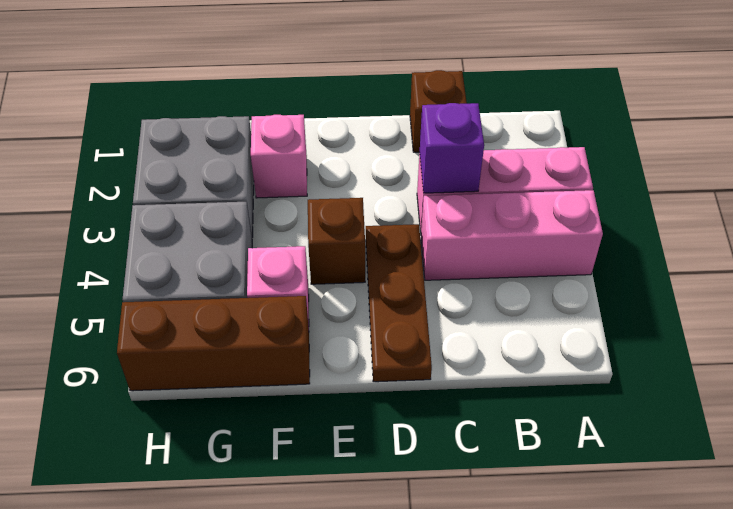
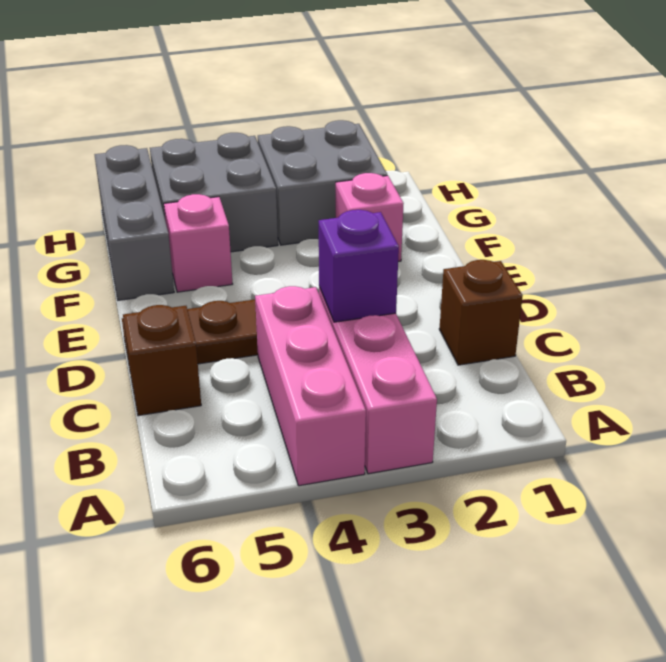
brown brick E4 level 1 -> brown brick C6 level 1
brown brick F6:H6 level 1 -> grey brick F6:H6 level 1

